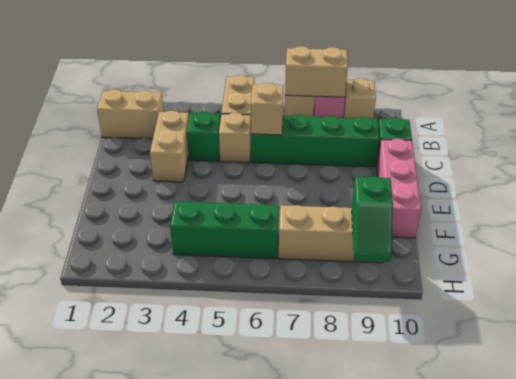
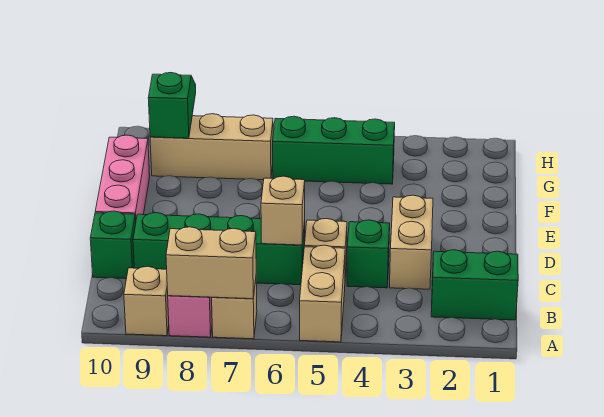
tan brick B1:B2 level 1 -> green brick B1:B2 level 1

